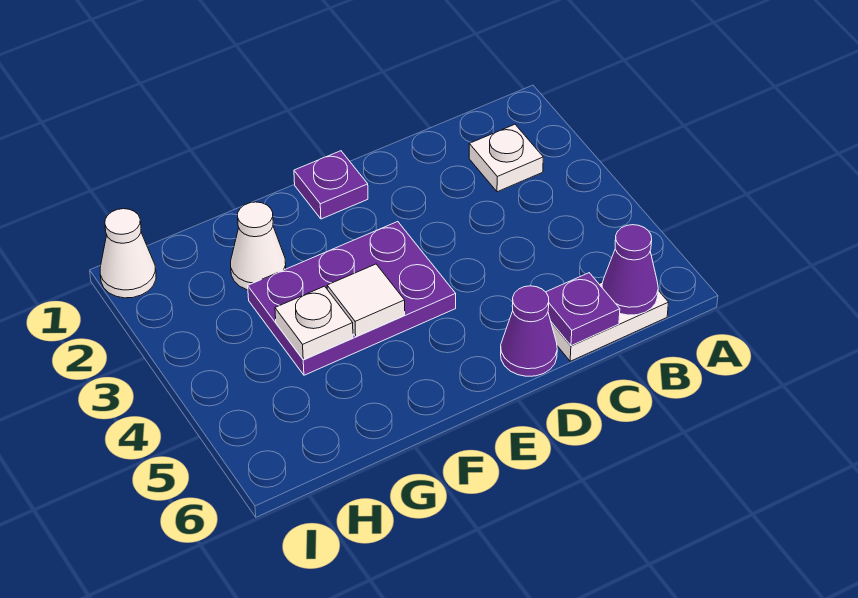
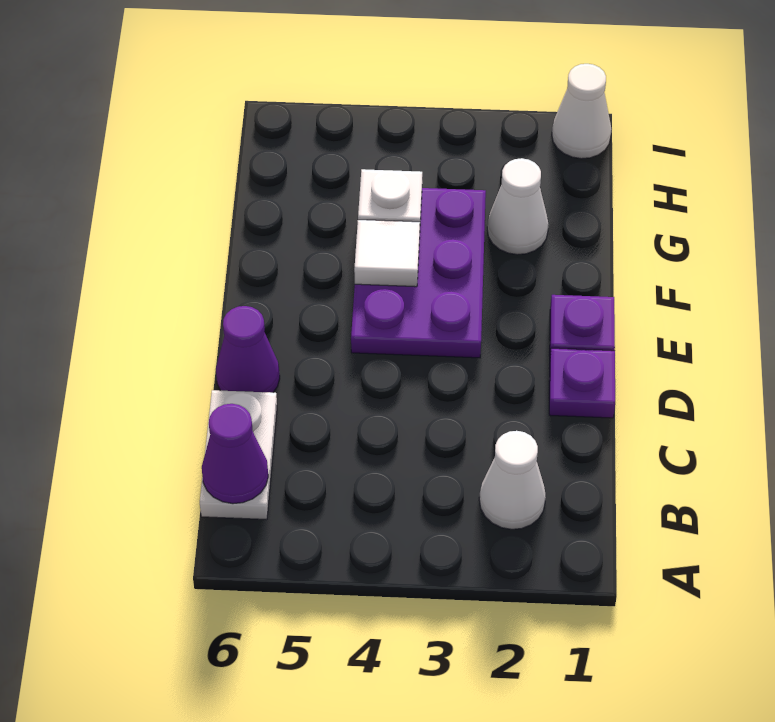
white plate B2 level 1 -> white cone B2 level 1
purple plate C6 level 2 -> purple plate D1 level 1

